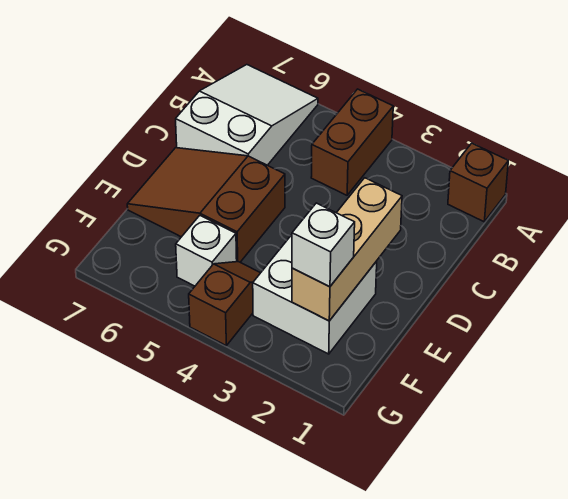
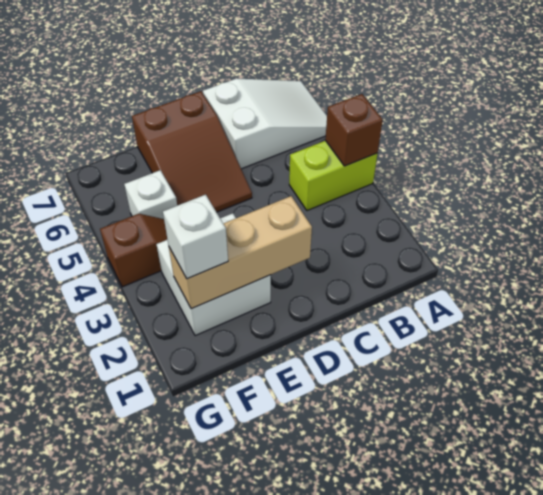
brown brick A1 level 1 -> brown brick A4 level 2
brown brick A4:B4 level 1 -> lime brick A4:B4 level 1
brown slope D5:E7 level 1 top 5 -> brown slope D5:E7 level 1 top 7

